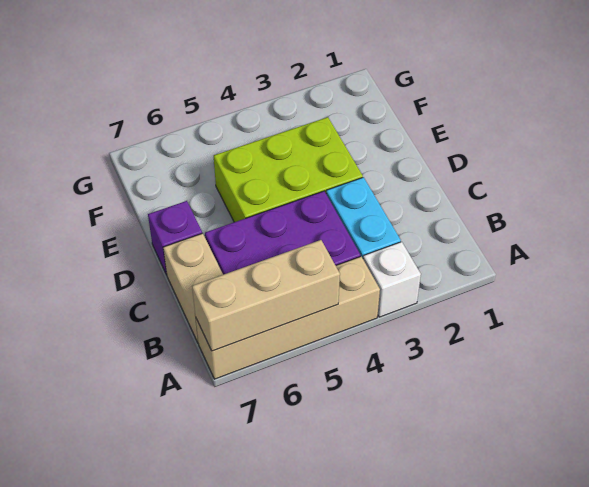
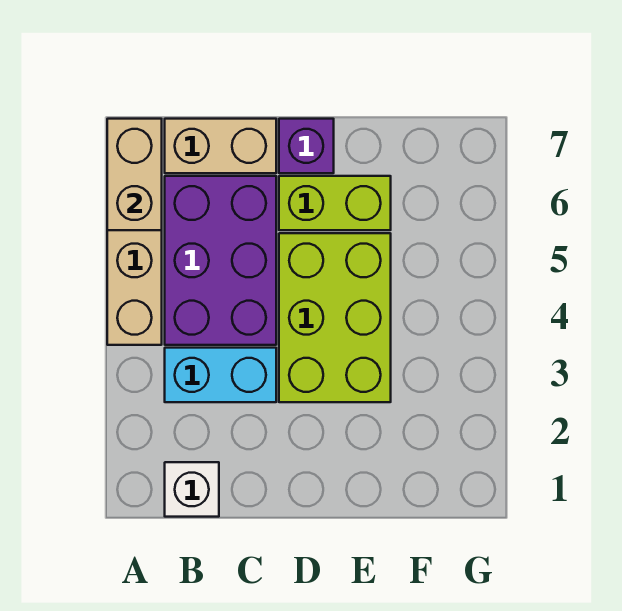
white brick A3 level 1 -> white brick B1 level 1
tan brick A5:A7 level 2 -> tan brick A6:A7 level 2
none -> lime brick D6:E6 level 1

